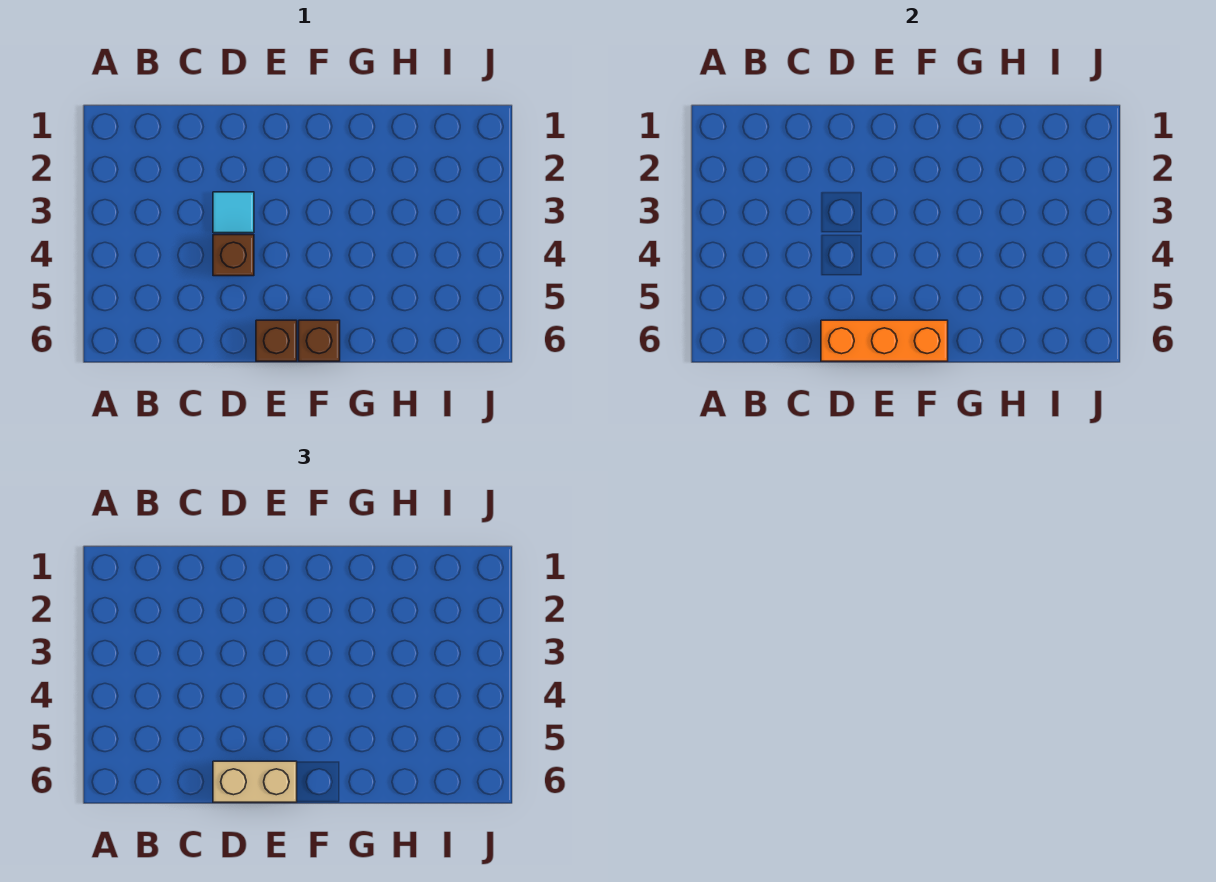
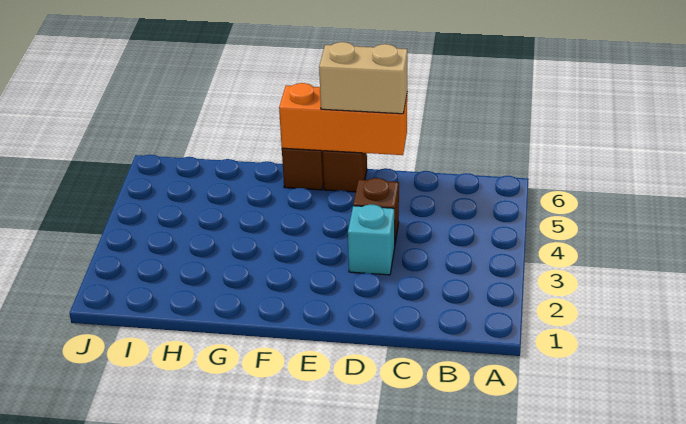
cyan tile D3 level 1 -> cyan brick D3 level 1

